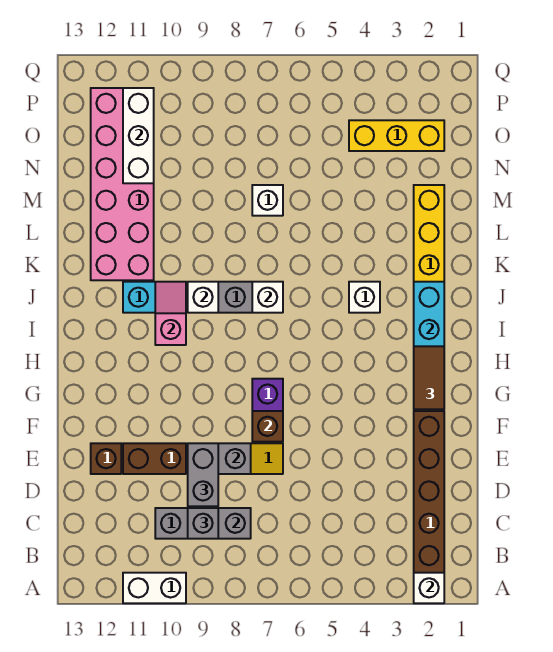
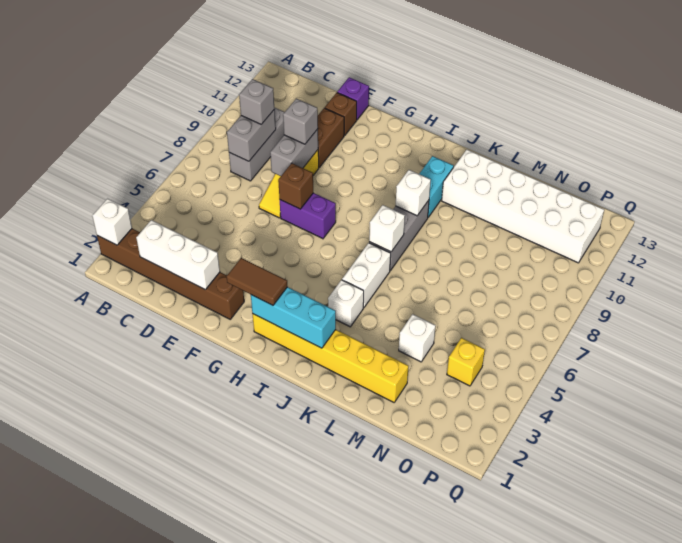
white brick A10:A11 level 1 -> white brick J5:J6 level 1
grey brick D9:E9 level 3 -> grey brick E9 level 3
none -> purple brick E13 level 1
pink slope I10:J10 level 2 top I -> none
pink brick K11:P12 level 1 -> white brick K11:P12 level 1
white brick M7 level 1 -> white brick M4 level 1
white brick N11:P11 level 2 -> white brick C2:E2 level 2
yellow brick O2:O4 level 1 -> yellow brick O4 level 1

